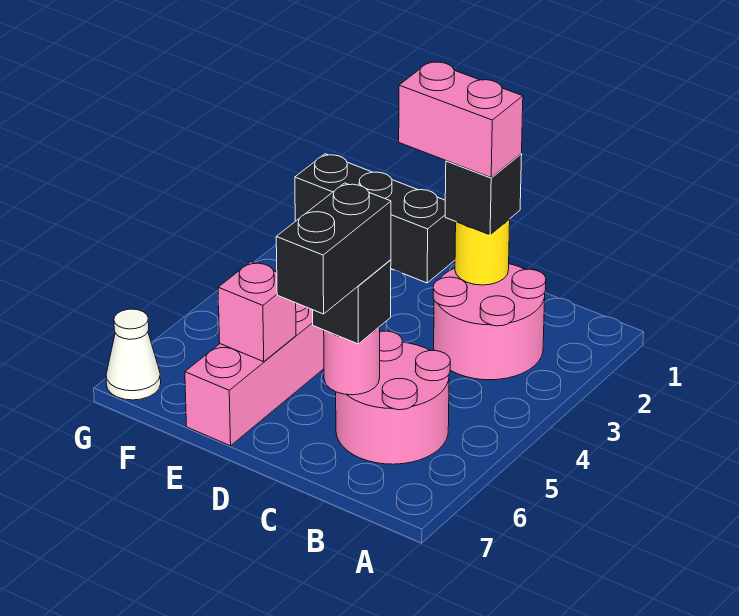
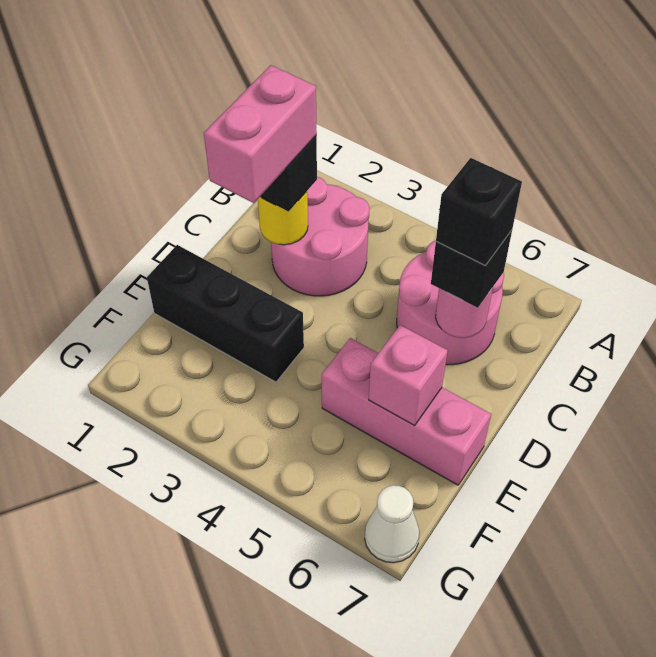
black brick C6:C7 level 4 -> black brick C6 level 4
black brick E1:G1 level 1 -> black brick E1:E3 level 1

